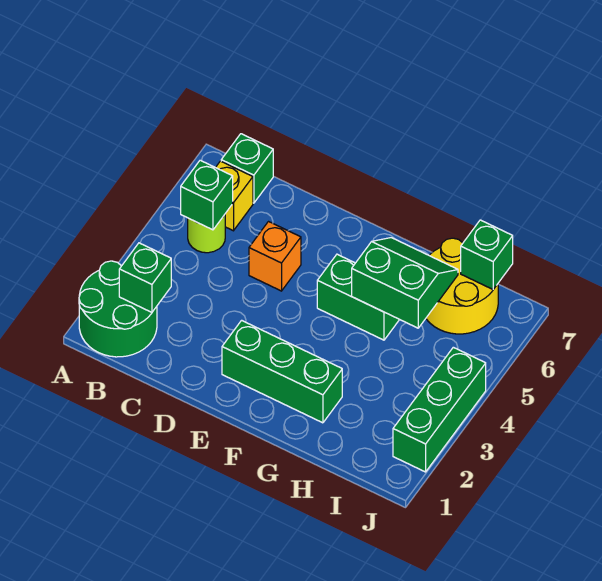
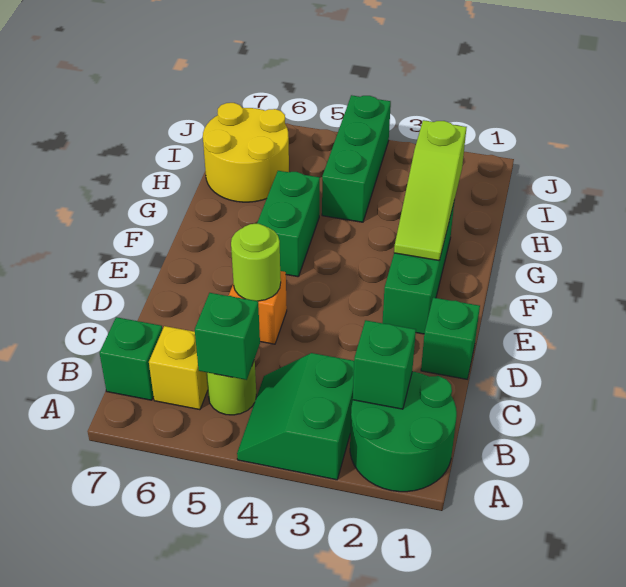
none -> lime round brick D5 level 2
none -> lime slope F2:H2 level 2 top H
green slope G5:H6 level 2 top 5 -> green slope A3:B4 level 1 top 3
green brick I7 level 2 -> green brick D1 level 1
green brick J2:J4 level 1 -> green brick H4:J4 level 1

